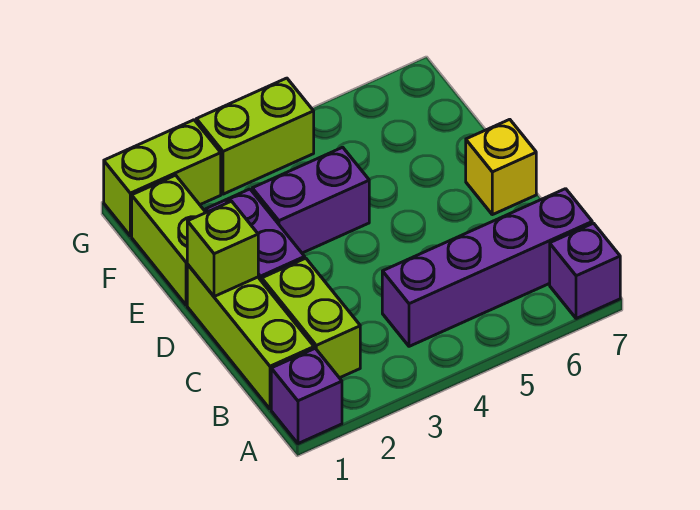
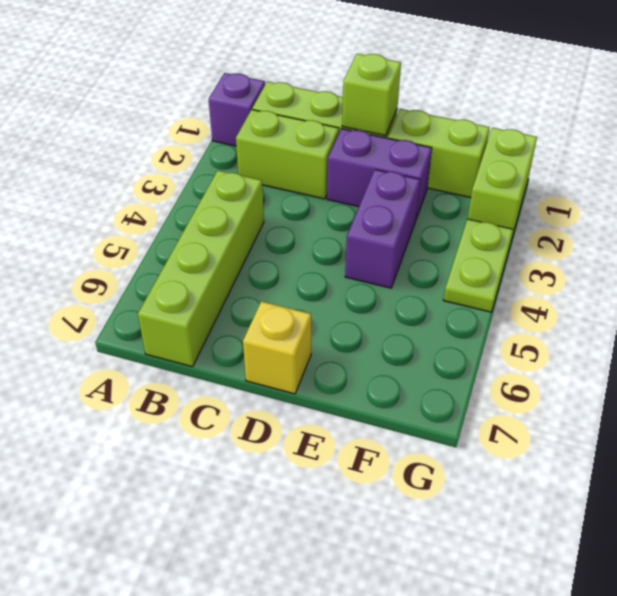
purple brick A7 level 1 -> none
purple brick B4:B7 level 1 -> lime brick B4:B7 level 1
lime brick G3:G4 level 1 -> lime plate G3:G4 level 1

